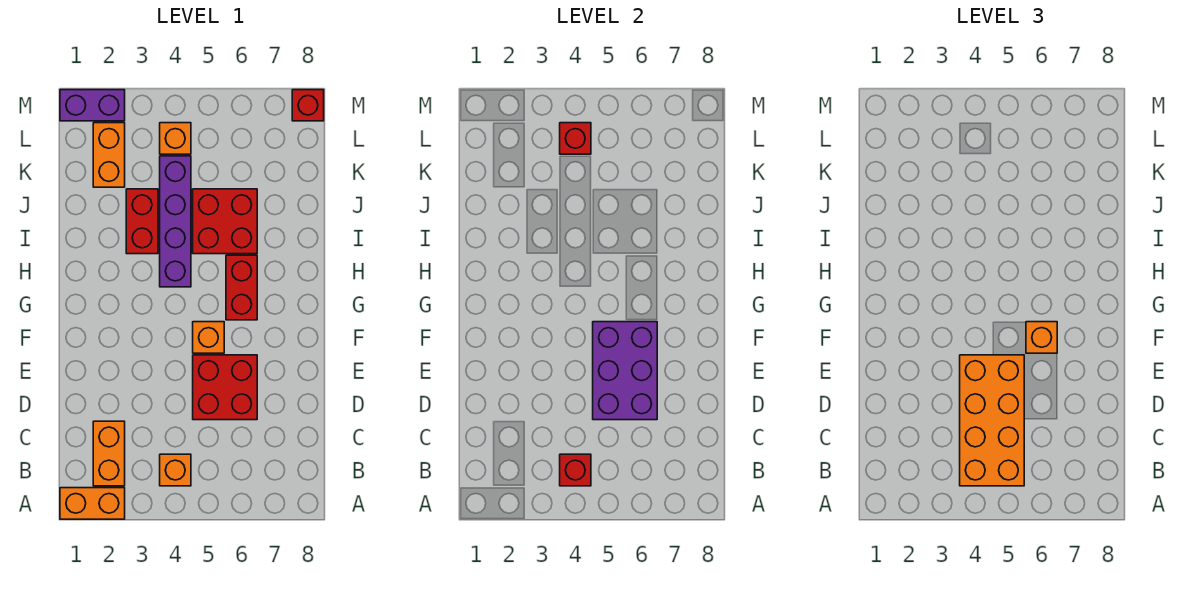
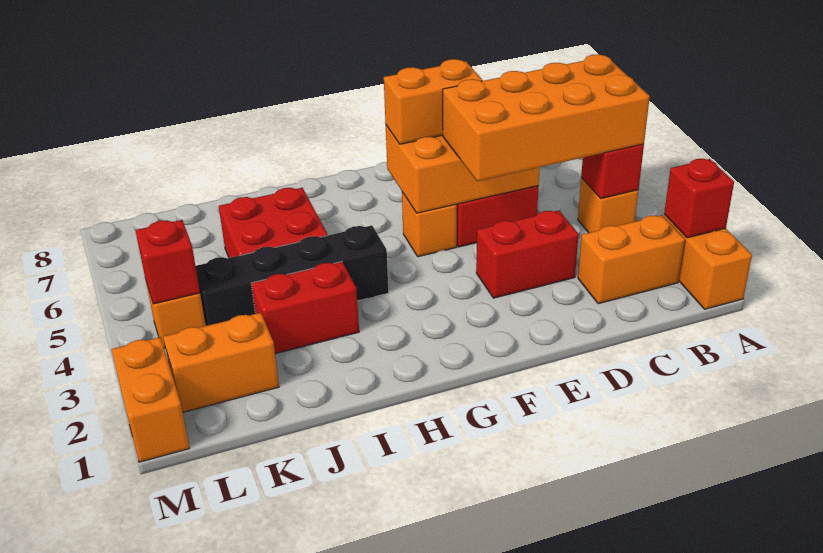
purple brick D5:F6 level 2 -> orange brick D5:F6 level 2
orange brick F6 level 3 -> orange brick E6:F6 level 3
red brick G6:H6 level 1 -> red brick D3:E3 level 1
purple brick H4:K4 level 1 -> black brick H4:K4 level 1
purple brick M1:M2 level 1 -> orange brick M1:M2 level 1
red brick M8 level 1 -> red brick A2 level 2

